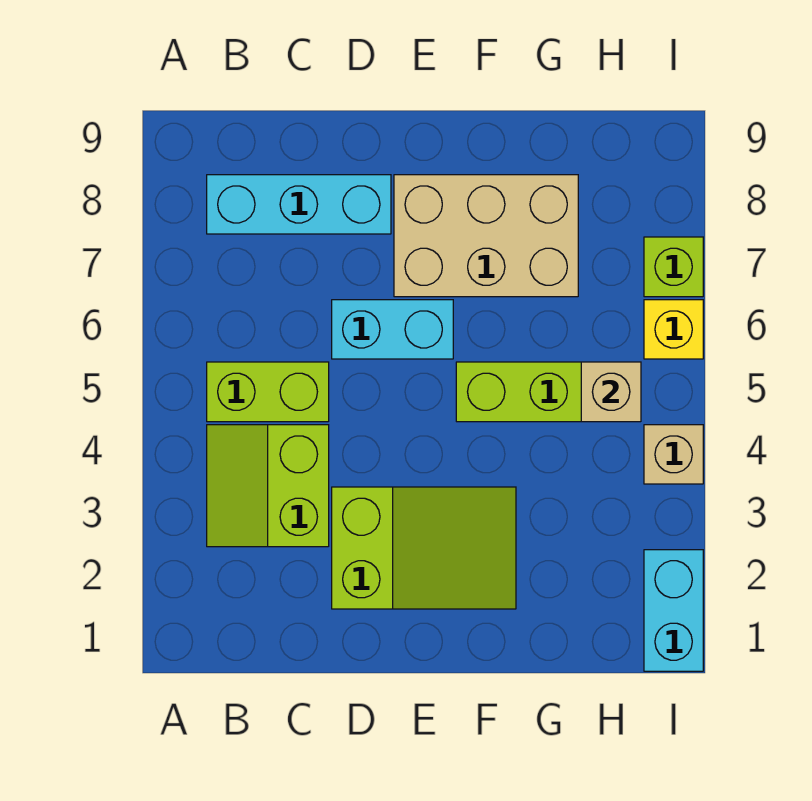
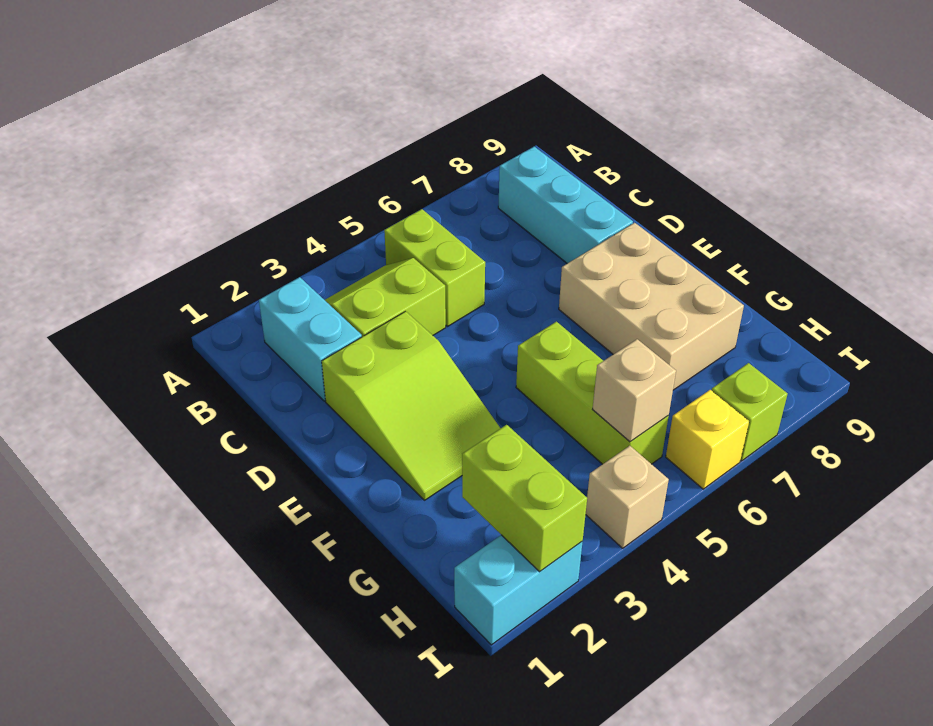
cyan brick D6:E6 level 1 -> cyan brick B2:C2 level 1
none -> lime brick H2:I2 level 2

